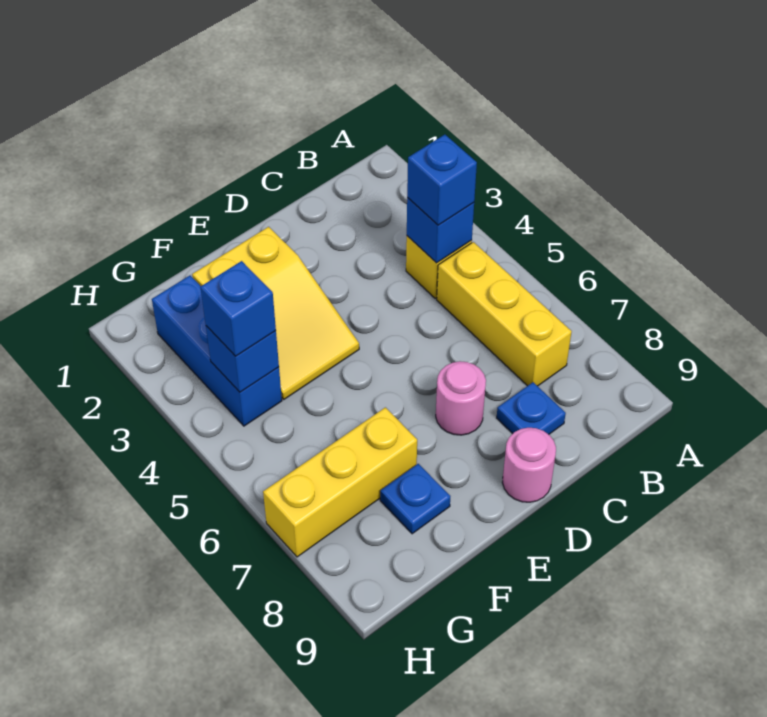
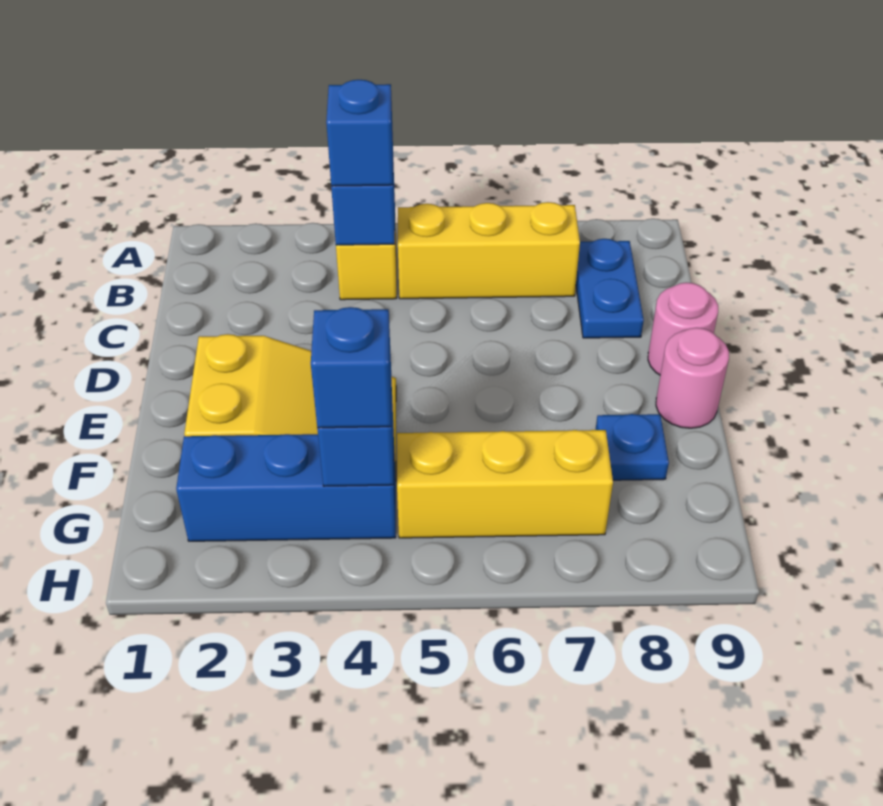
blue plate C8 level 1 -> blue plate B8:C8 level 1
pink round brick D7 level 1 -> pink round brick E9 level 1
yellow brick F7:H7 level 1 -> yellow brick G5:G7 level 1

